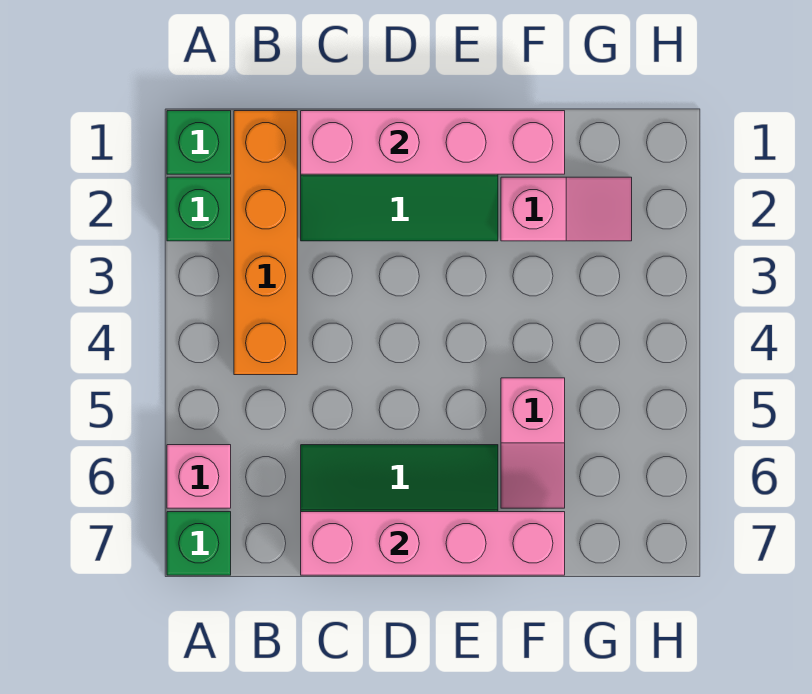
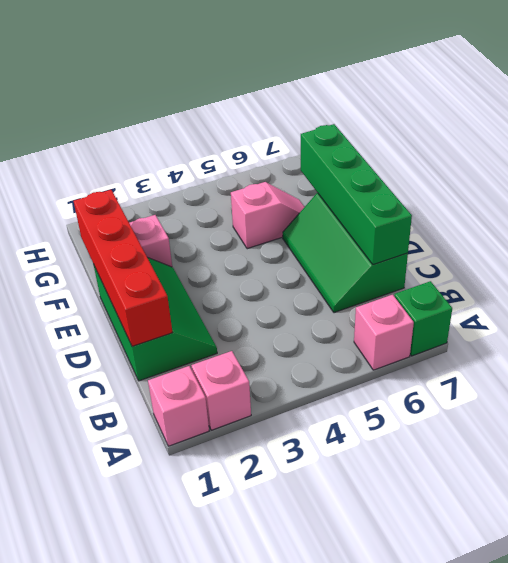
green brick A1 level 1 -> pink brick A1 level 1
green brick A2 level 1 -> pink brick A2 level 1
orange brick B1:B4 level 1 -> none
pink brick C1:F1 level 2 -> red brick C1:F1 level 2
pink brick C7:F7 level 2 -> green brick C7:F7 level 2

